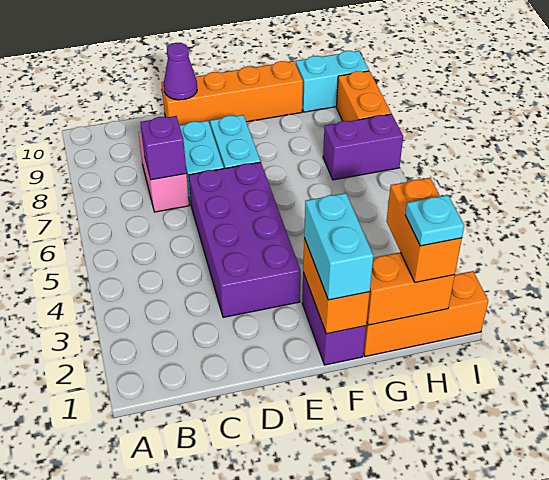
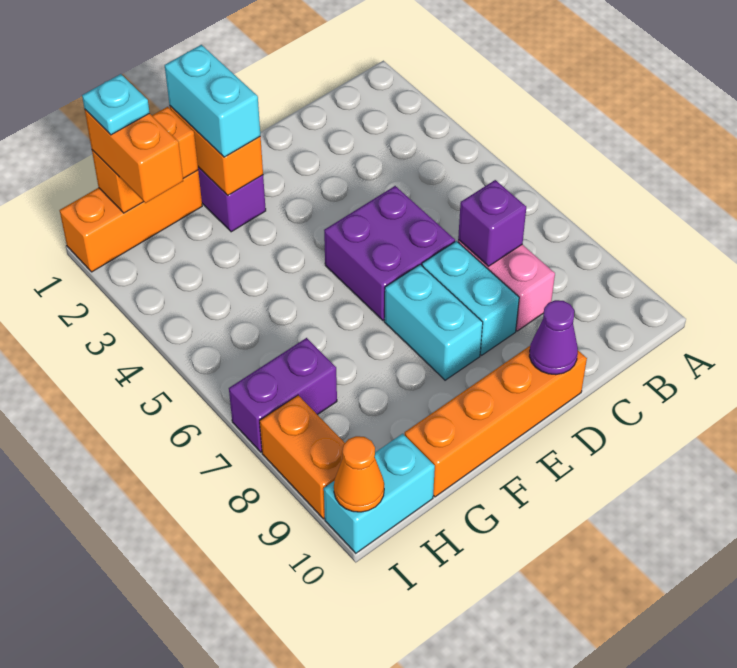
purple brick D3:E6 level 1 -> purple brick D5:E6 level 1
none -> orange cone I10 level 2

